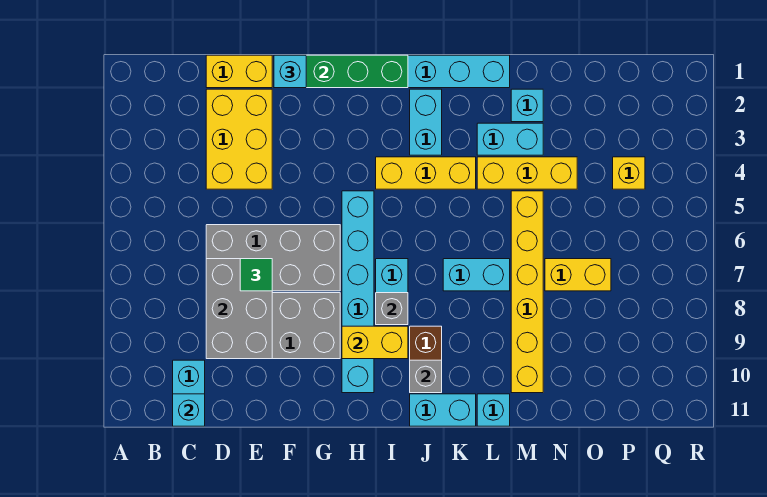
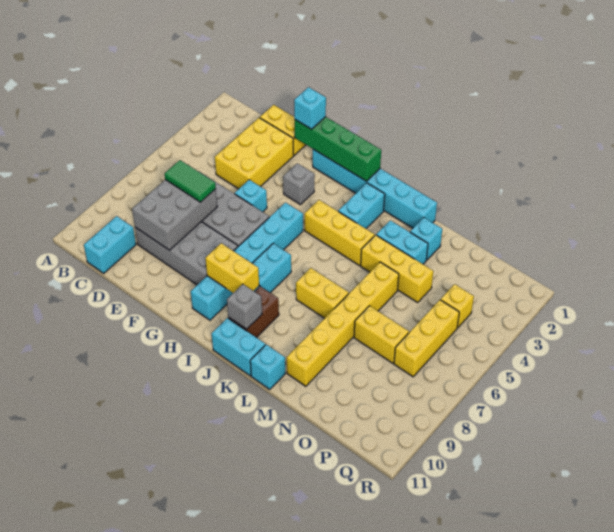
cyan brick C11 level 2 -> cyan brick F5 level 1
green tile E7 level 3 -> green tile D7:E7 level 3
grey brick I8 level 2 -> grey brick G3 level 1
cyan brick K7:L7 level 1 -> yellow brick K7:L7 level 1
none -> yellow brick P5:P7 level 1

